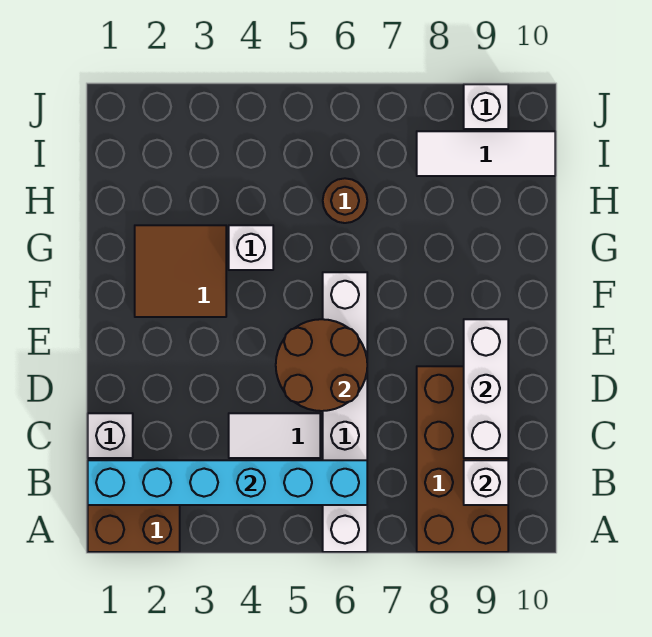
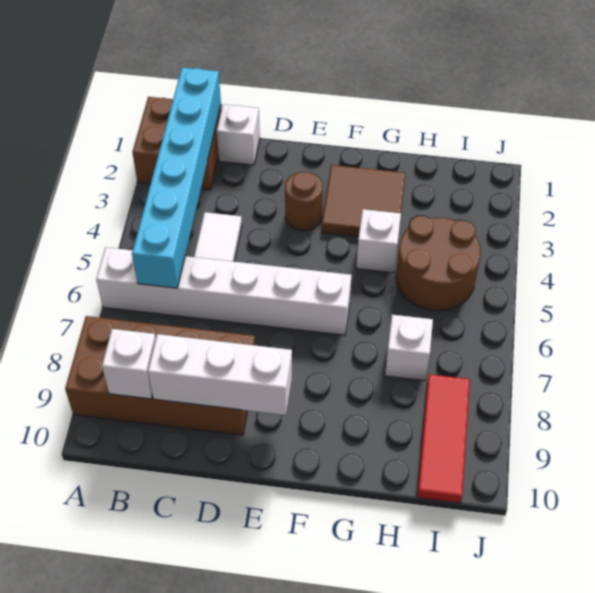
brown round brick D5:E6 level 2 -> brown round brick H4:I5 level 1
brown round brick H6 level 1 -> brown round brick E3 level 1
white tile I8:I10 level 1 -> red tile I8:I10 level 1
white brick J9 level 1 -> white brick H7 level 1

